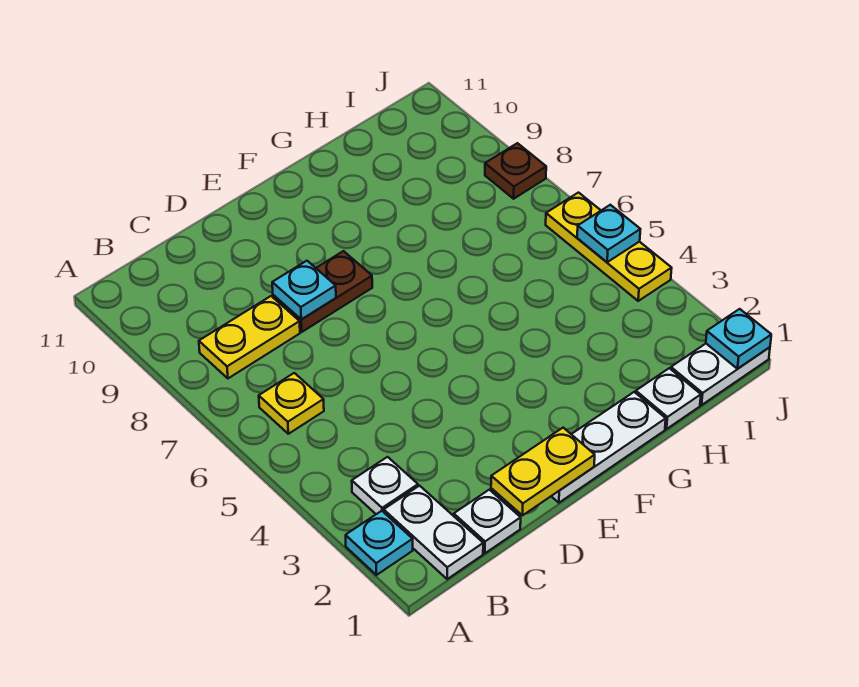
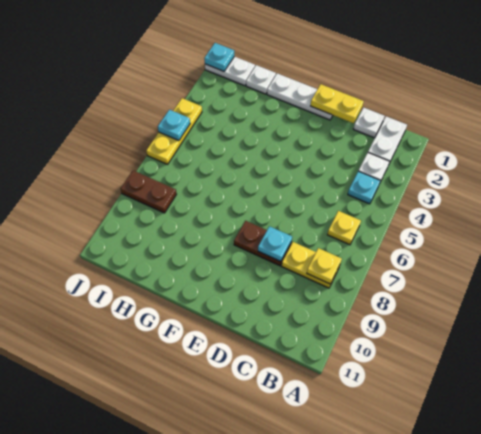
cyan plate A2 level 1 -> cyan plate B4 level 1
none -> yellow plate B8 level 2
brown plate J8 level 1 -> brown plate I8:J8 level 1

